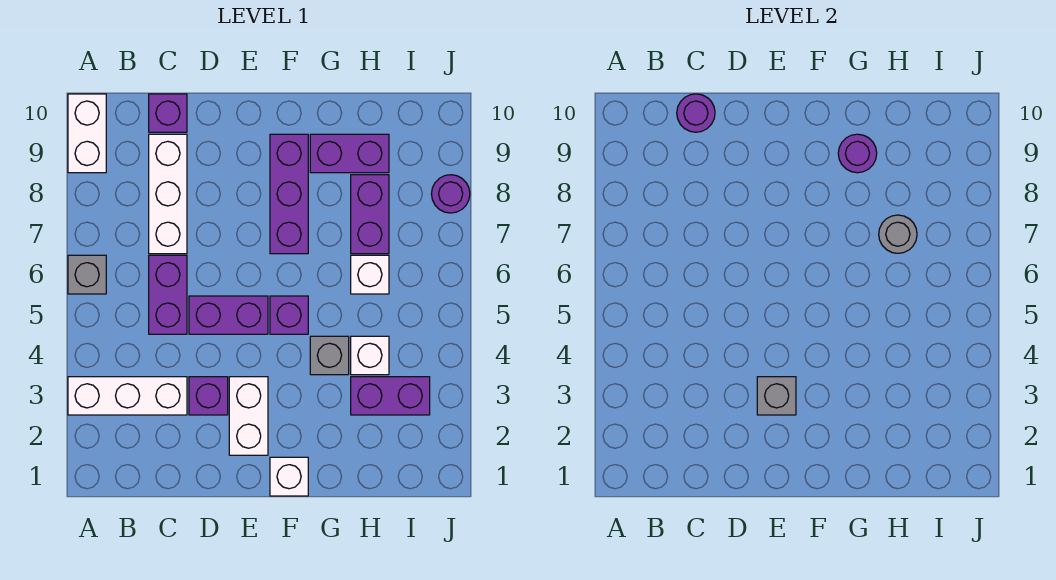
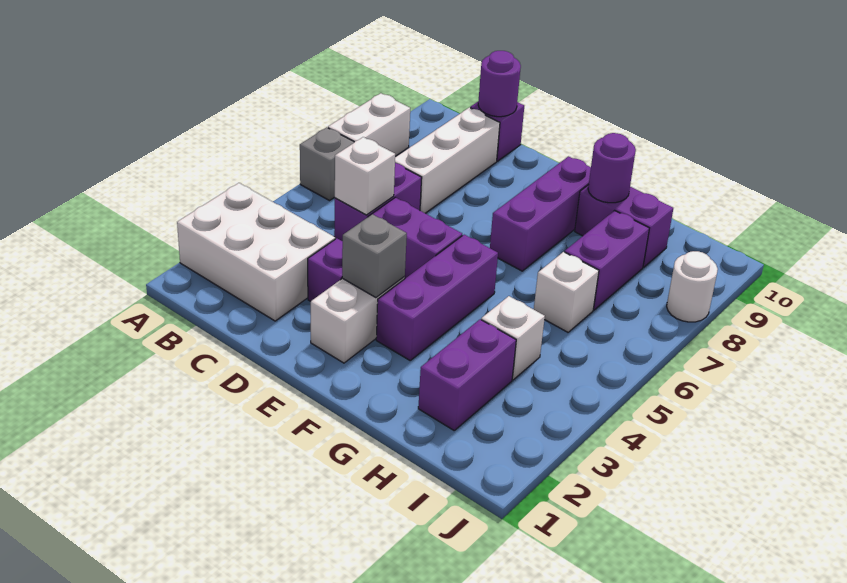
white brick A3:C3 level 1 -> white brick A2:C3 level 1
white brick A9:A10 level 1 -> white brick A7:A8 level 1
white brick F1 level 1 -> white brick C5 level 2
purple brick F5 level 1 -> purple brick F3:F5 level 1
grey brick G4 level 1 -> none
purple brick H3:I3 level 1 -> purple brick H2:H3 level 1
grey round brick H7 level 2 -> none
purple round brick J8 level 1 -> white round brick J8 level 1

